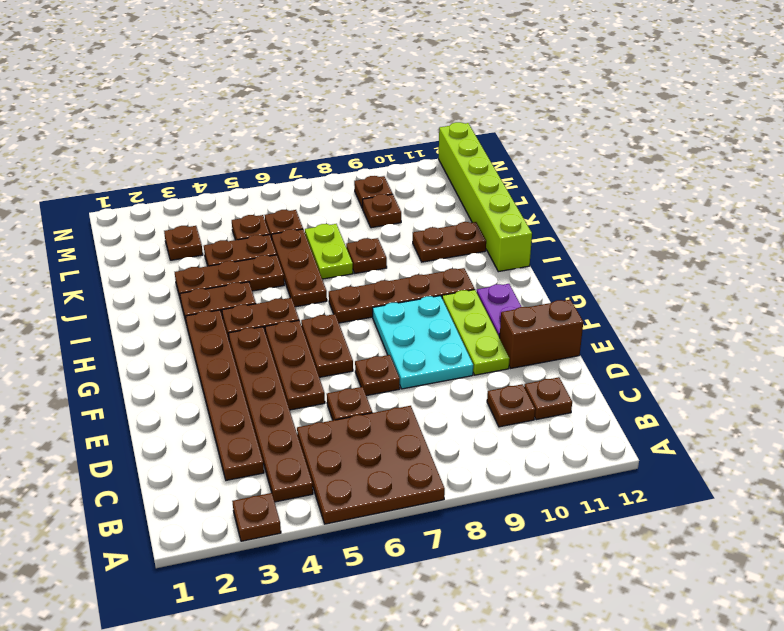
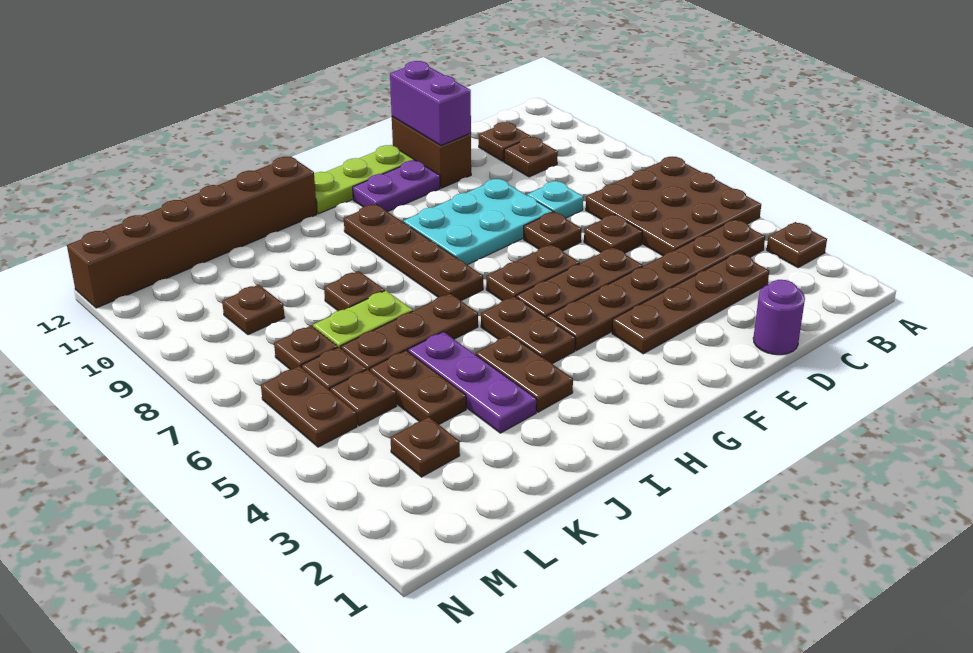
brown plate C3:H3 level 1 -> brown plate C3:F3 level 1
none -> purple round brick D1 level 1
none -> cyan plate D8 level 1
lime plate E10:G10 level 1 -> lime plate F12:H12 level 1
none -> purple brick E11:E12 level 2
lime brick I12:N12 level 1 -> brown brick I12:N12 level 1
brown plate J3:J5 level 1 -> purple plate J3:J5 level 1
brown plate J10:J11 level 1 -> brown plate M5:M6 level 1
brown plate M9 level 1 -> brown plate L7 level 1

